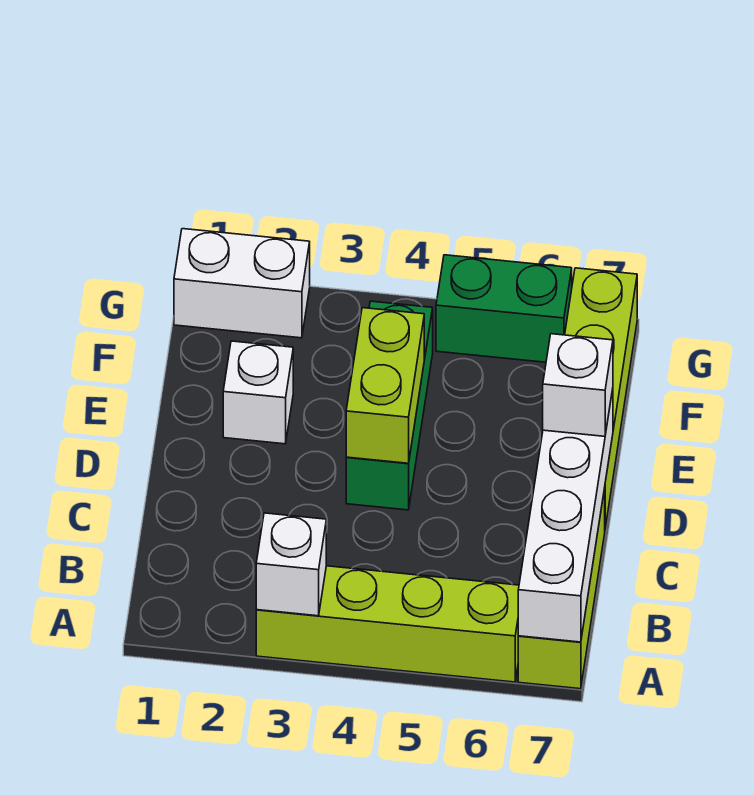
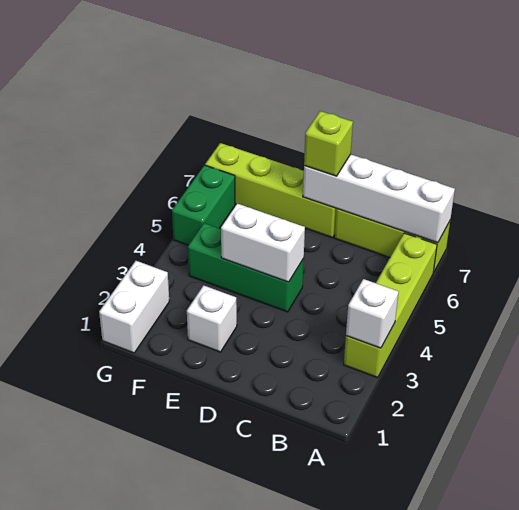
lime brick D4:E4 level 2 -> white brick D4:E4 level 2
white brick D7 level 3 -> lime brick D7 level 3

